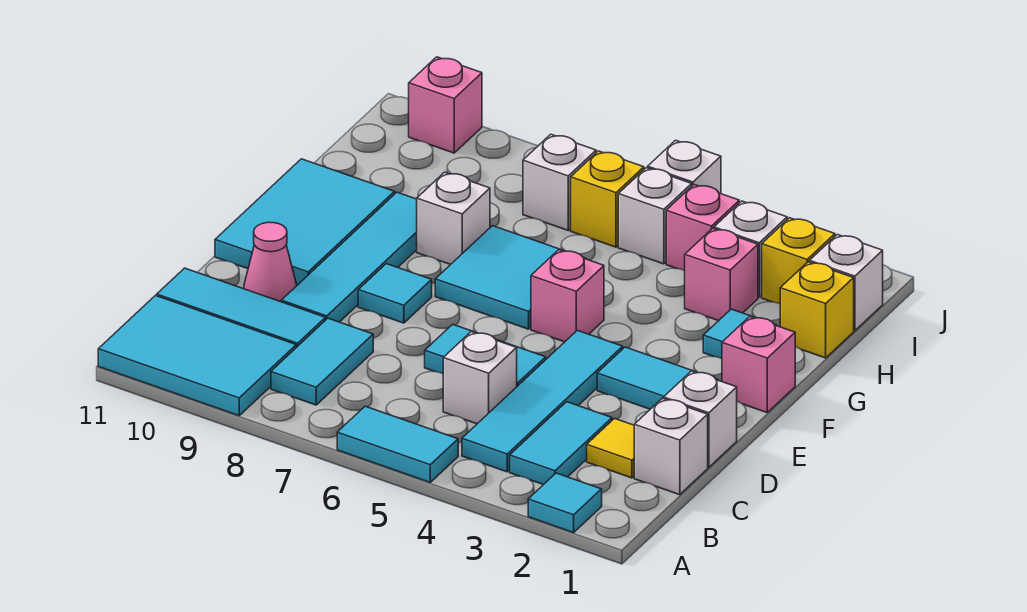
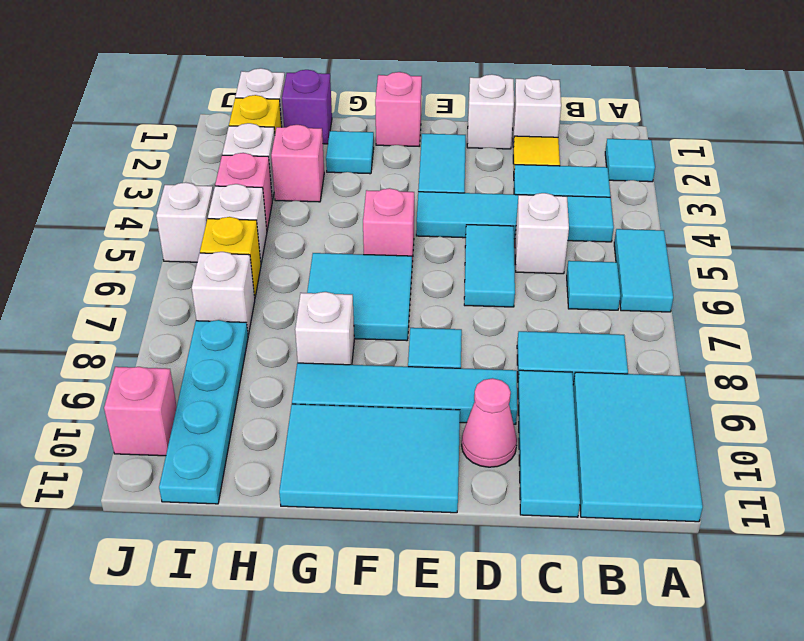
none -> cyan tile B6 level 1
yellow brick H1 level 1 -> purple brick H1 level 1
none -> cyan plate I8:I11 level 1

